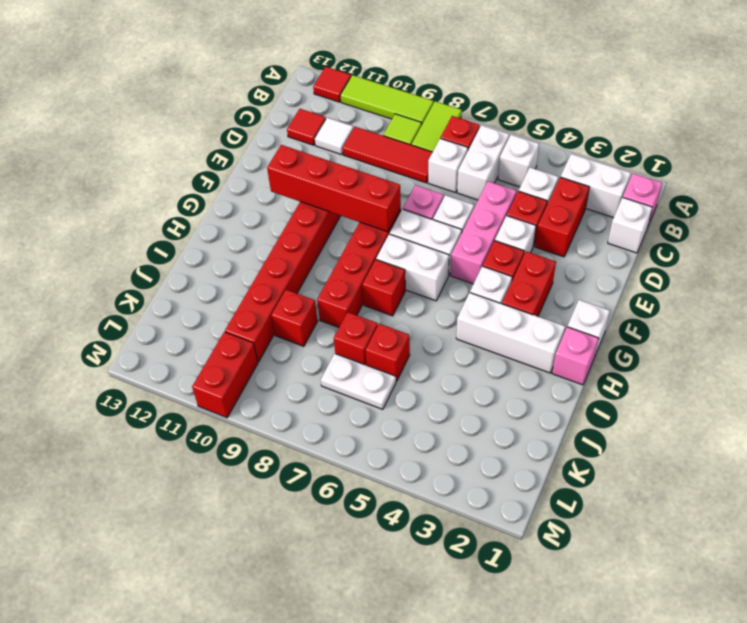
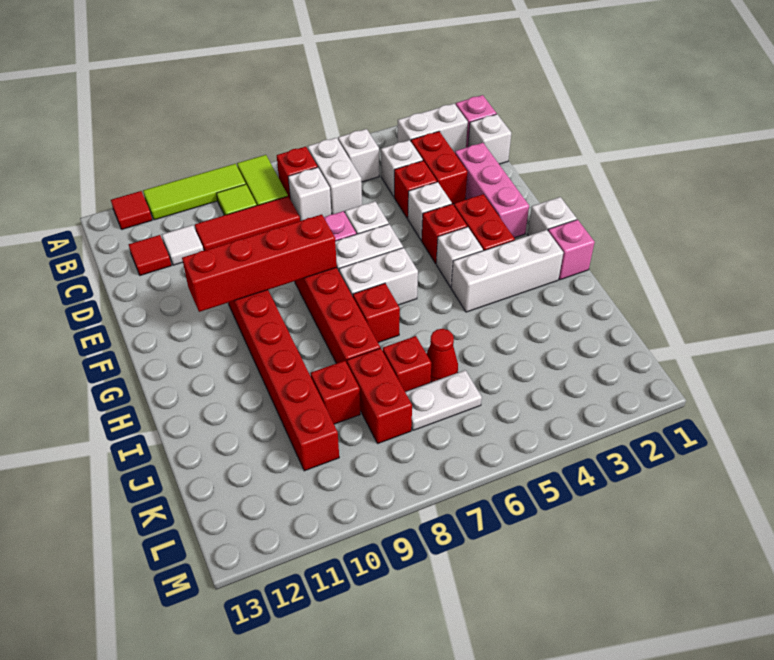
pink brick D5:F5 level 1 -> pink brick D2:F2 level 1
red brick J6 level 1 -> red cone J6 level 1
red brick L10:M10 level 1 -> red brick J8:K8 level 1

